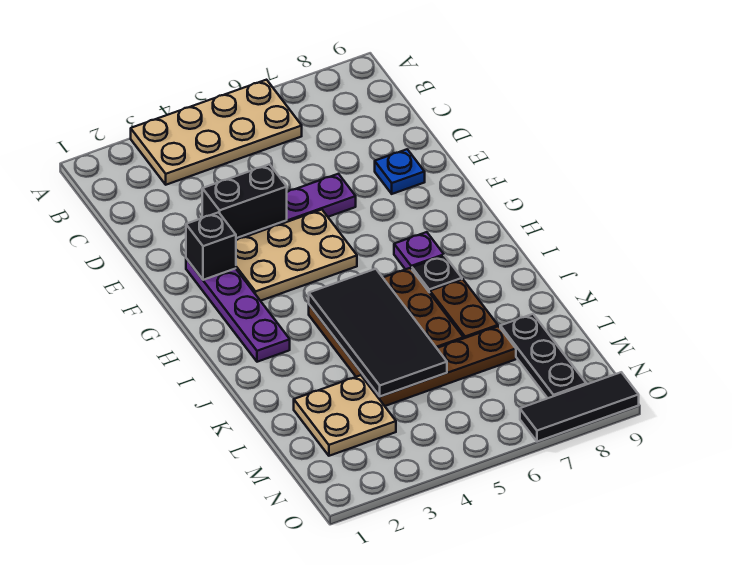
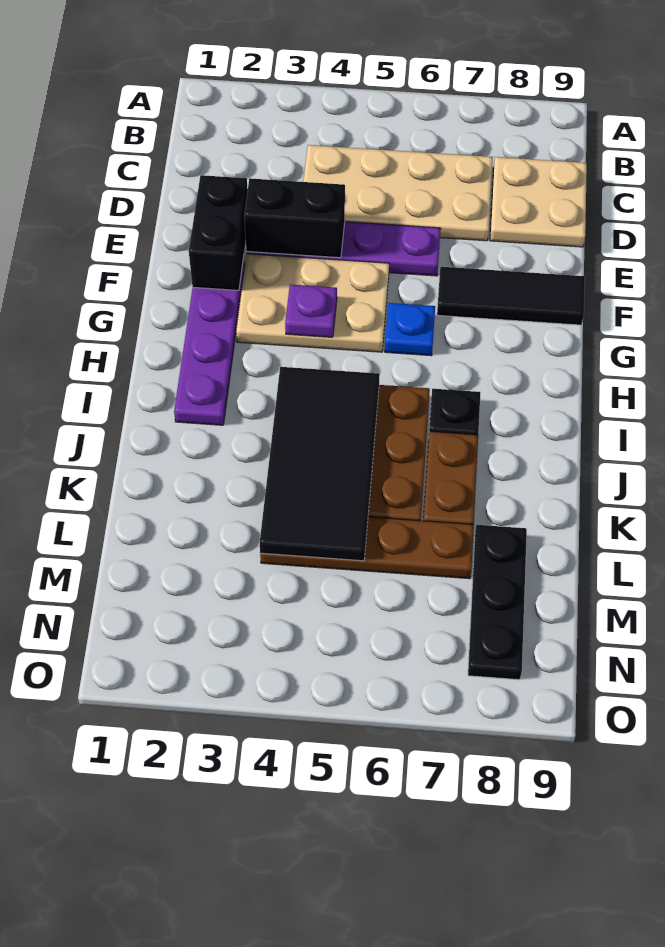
tan plate A3:B6 level 1 -> tan plate C4:D7 level 1
blue plate E8 level 1 -> blue plate G6 level 1
black brick F2 level 2 -> black brick E2:F2 level 2
purple plate H7 level 1 -> purple plate G4 level 2
tan plate L2:M3 level 1 -> tan plate C8:D9 level 1
black tile O7:O9 level 1 -> black tile F7:F9 level 1

